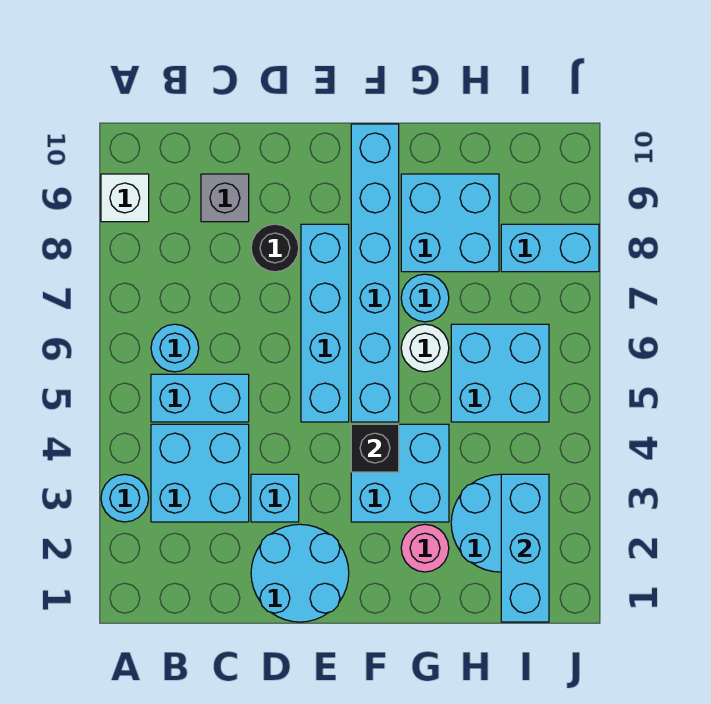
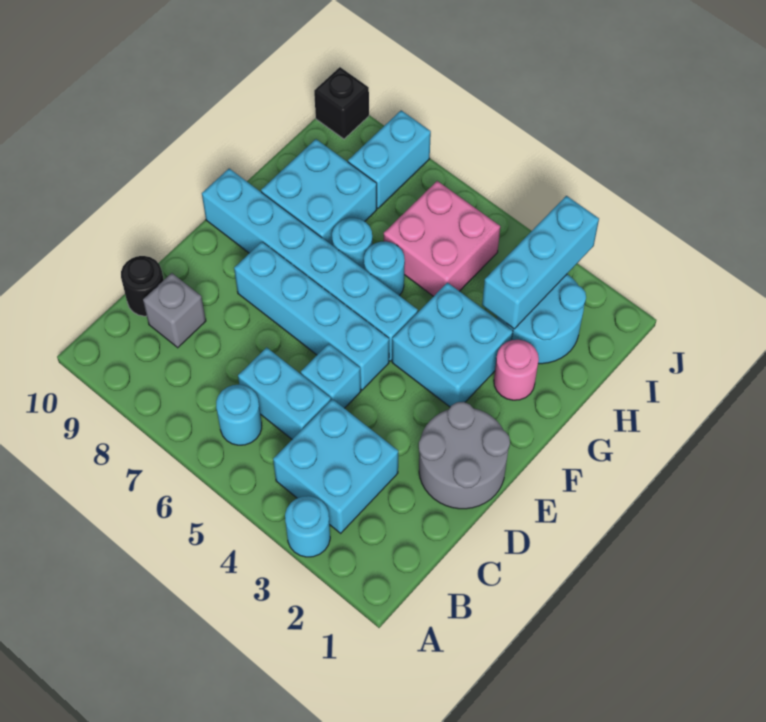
white brick A9 level 1 -> none
cyan brick B5:C5 level 1 -> cyan brick C5:C6 level 1
cyan round brick D1:E2 level 1 -> grey round brick D1:E2 level 1
cyan brick D3 level 1 -> cyan brick D5 level 1
black round brick D8 level 1 -> black round brick C10 level 1
black brick F4 level 2 -> black brick J10 level 1
white round brick G6 level 1 -> cyan round brick G6 level 1
cyan brick H5:I6 level 1 -> pink brick H5:I6 level 1
cyan brick I1:I3 level 2 -> cyan brick H3:J3 level 2

